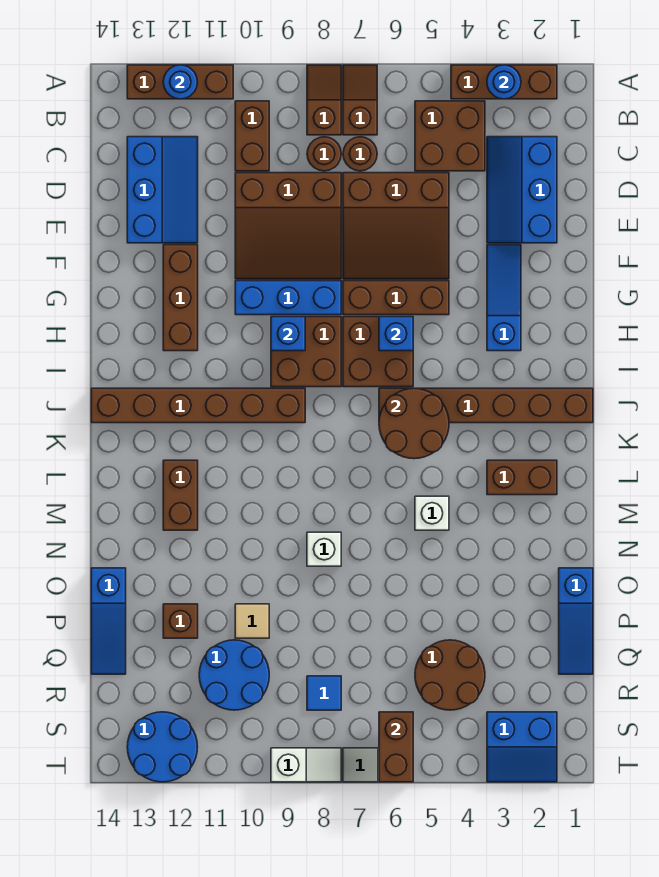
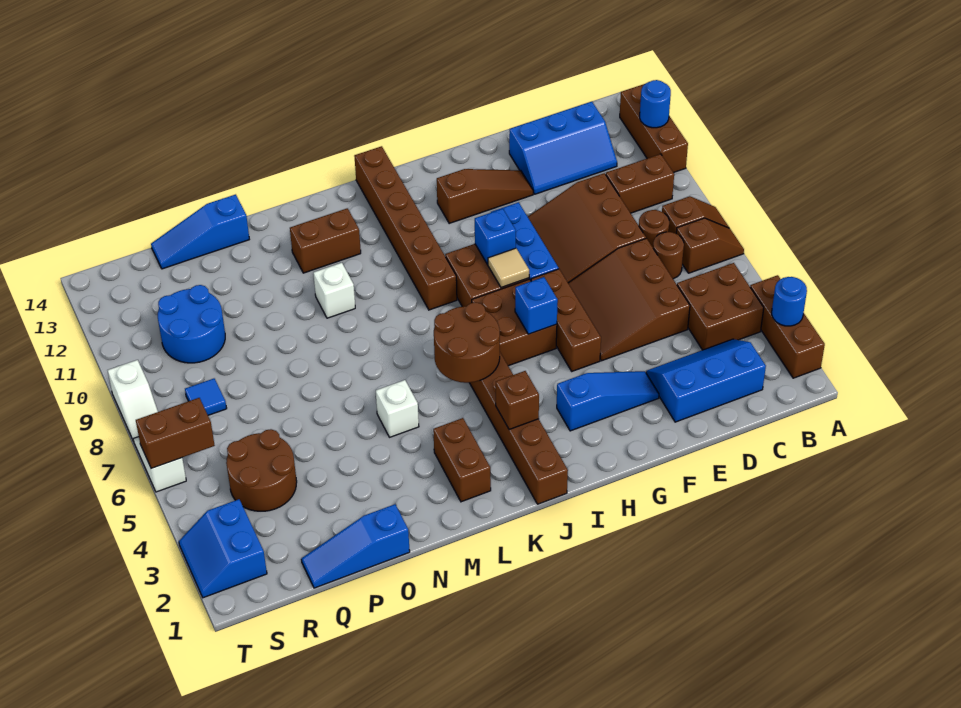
brown brick F12:H12 level 1 -> brown slope F12:H12 level 1 top H
white brick N8 level 1 -> white brick M10 level 1
tan tile P10 level 1 -> tan tile H8 level 2
brown brick P12 level 1 -> brown brick J3 level 2
blue round brick S12:T13 level 1 -> none

